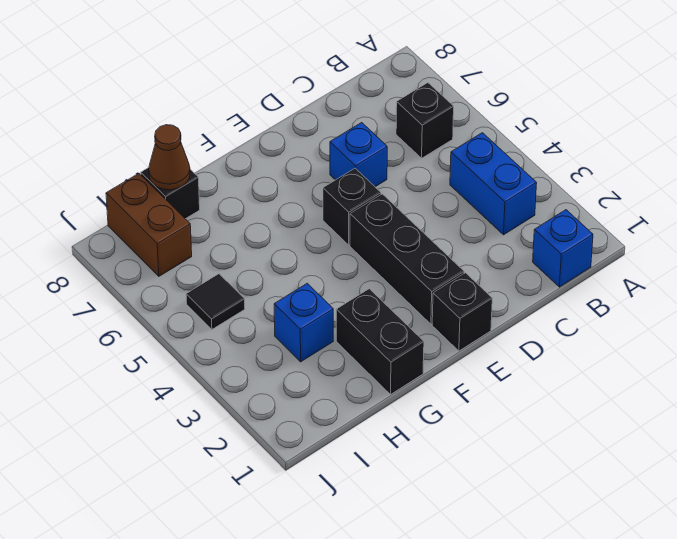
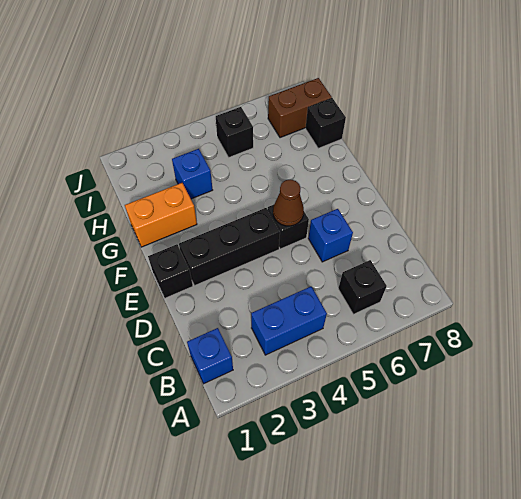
black brick G1:G2 level 1 -> orange brick G1:G2 level 1
brown cone H8 level 2 -> brown cone E5 level 2
black tile I5 level 1 -> black brick I5 level 1

